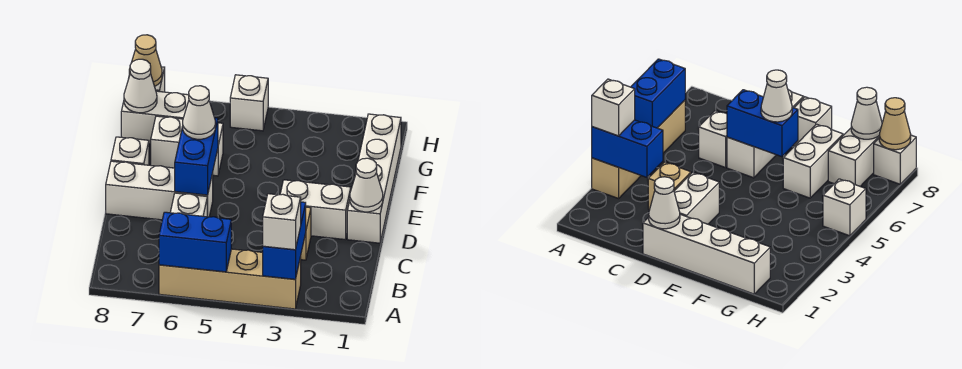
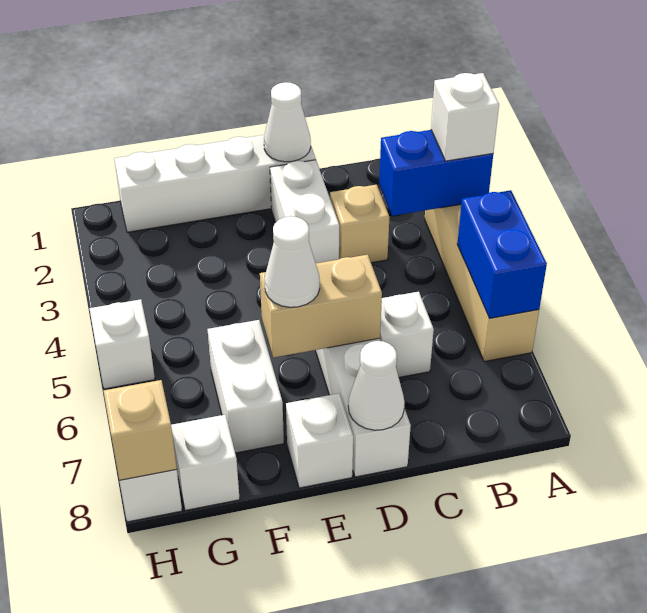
blue brick D6:E6 level 2 -> tan brick D6:E6 level 2
white brick G7:G8 level 1 -> white brick G8 level 1
white cone G8 level 2 -> white cone D8 level 2
tan cone H8 level 2 -> tan brick H8 level 2

